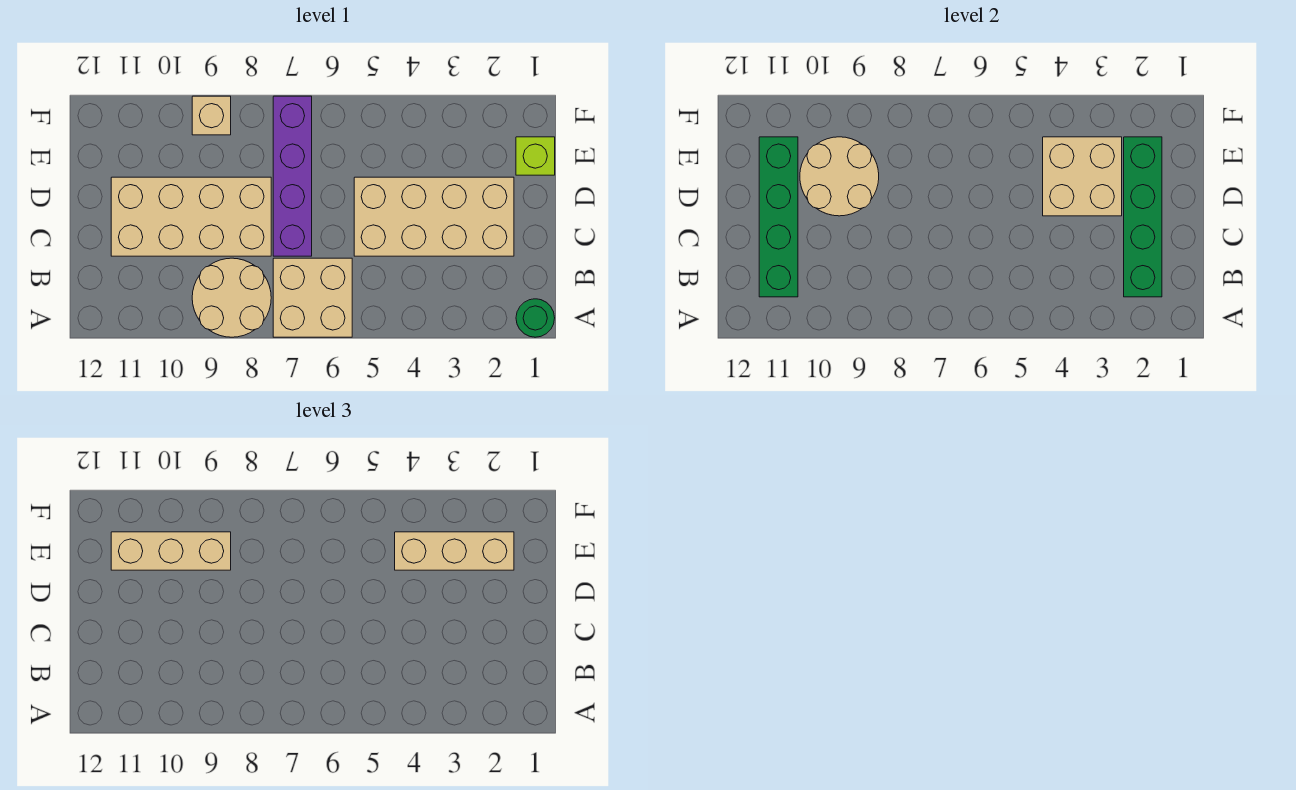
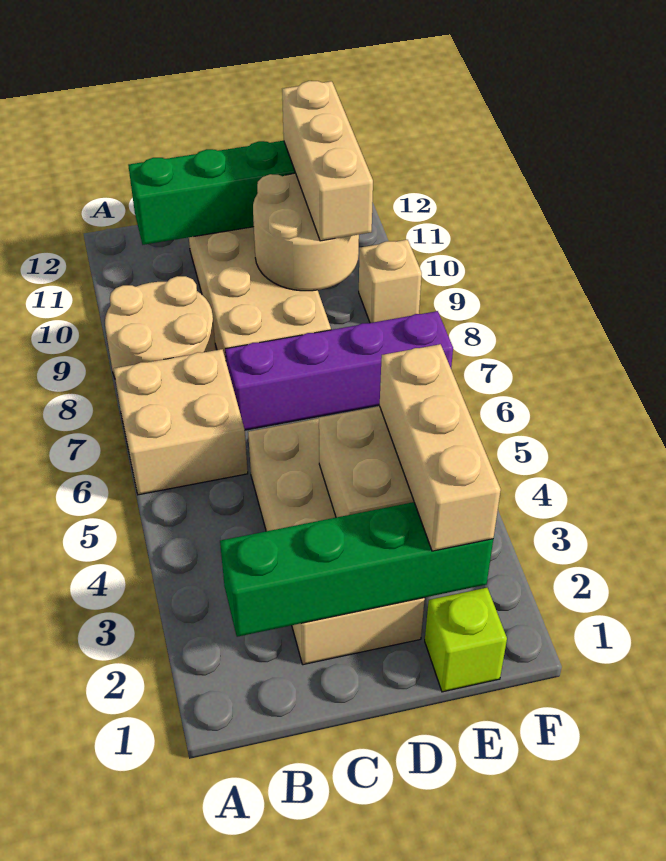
green round brick A1 level 1 -> none

